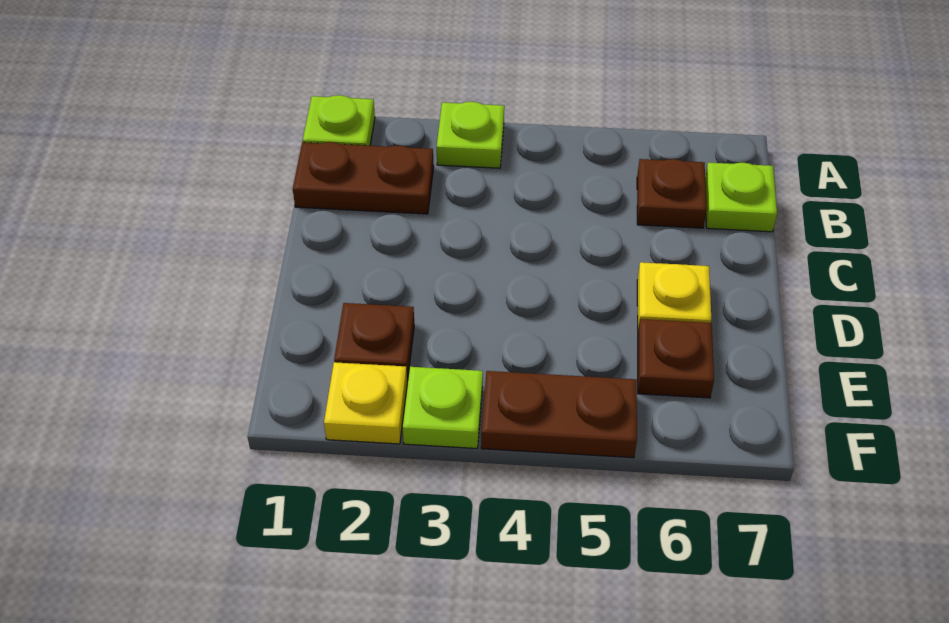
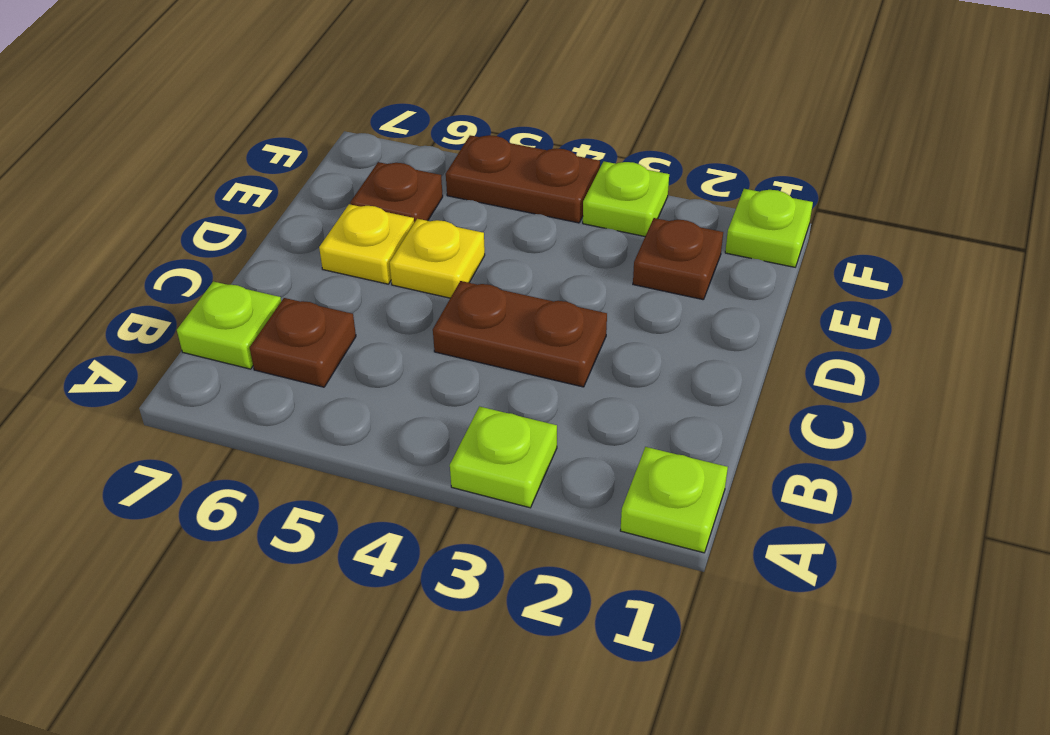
brown plate B1:B2 level 1 -> brown plate C3:C4 level 1
none -> lime plate F1 level 1
yellow plate F2 level 1 -> yellow plate D5 level 1

